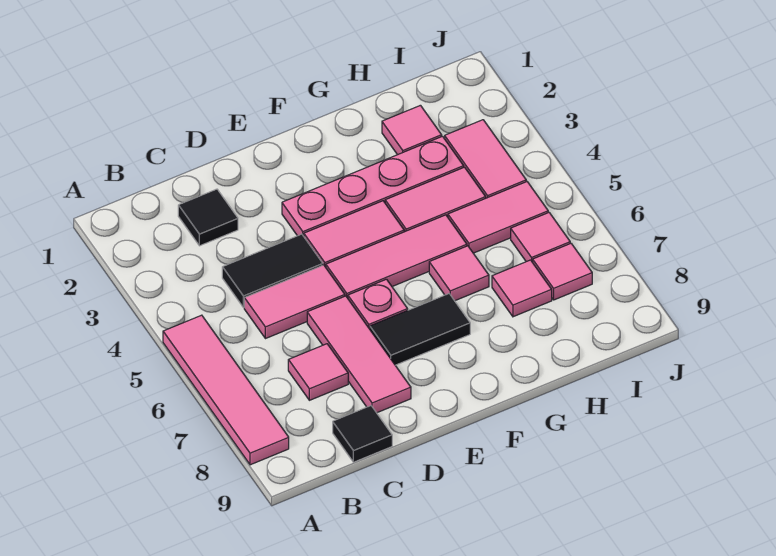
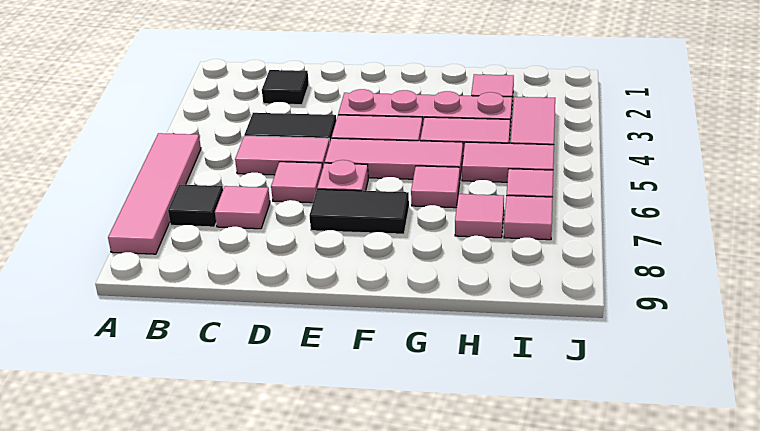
black tile C9 level 1 -> black tile B7 level 1
pink tile D6:D8 level 1 -> pink tile D6 level 1

